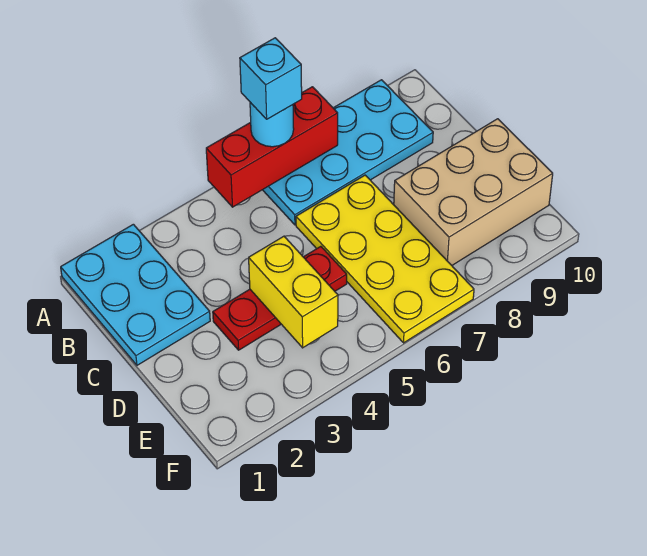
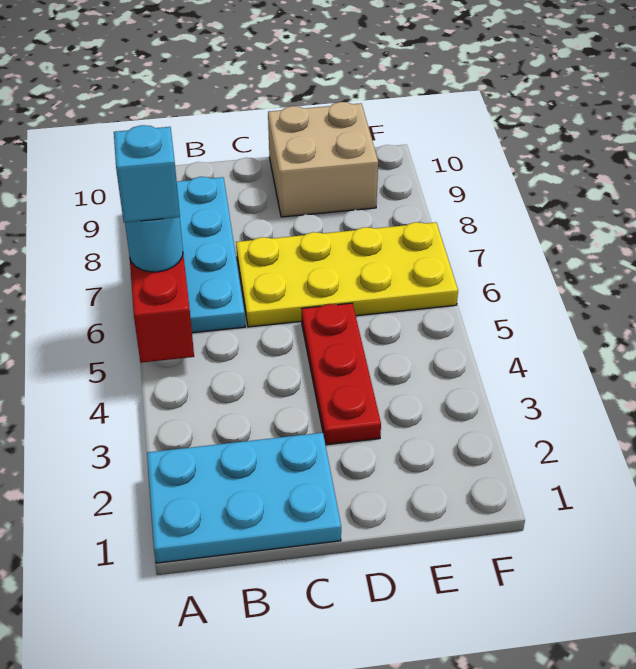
yellow brick D4:E4 level 2 -> none
tan brick D8:E10 level 1 -> tan brick D9:E10 level 1

